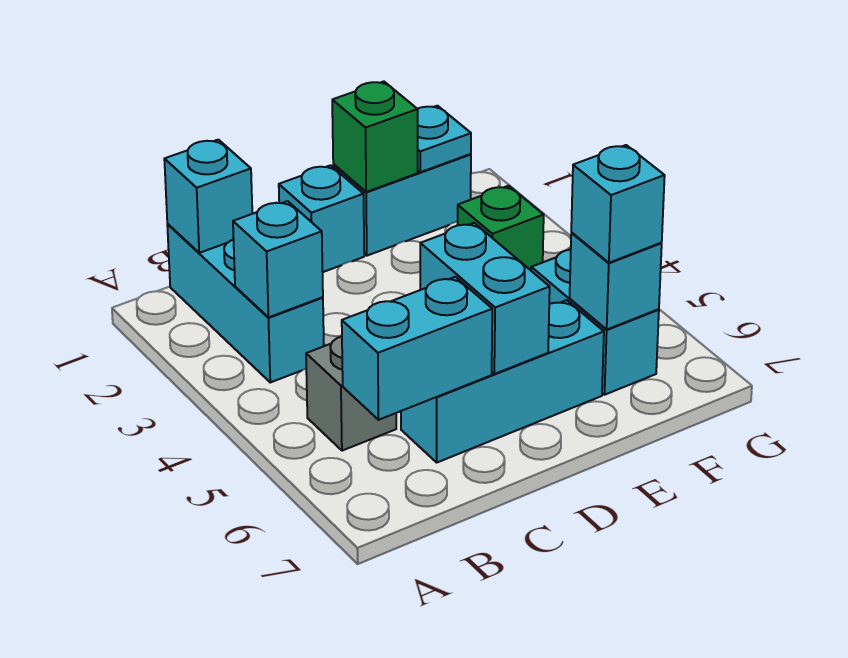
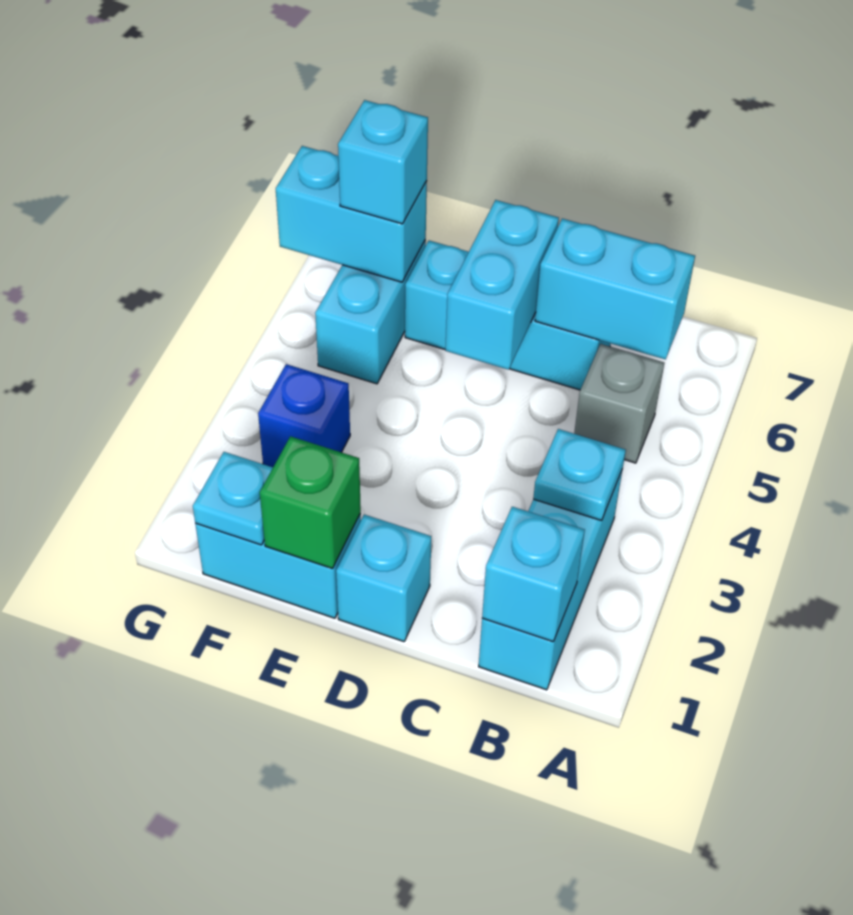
cyan brick B3 level 2 -> cyan plate B3 level 2
green brick F3 level 1 -> blue brick F3 level 1
cyan brick F6 level 2 -> cyan brick F6:G6 level 2

